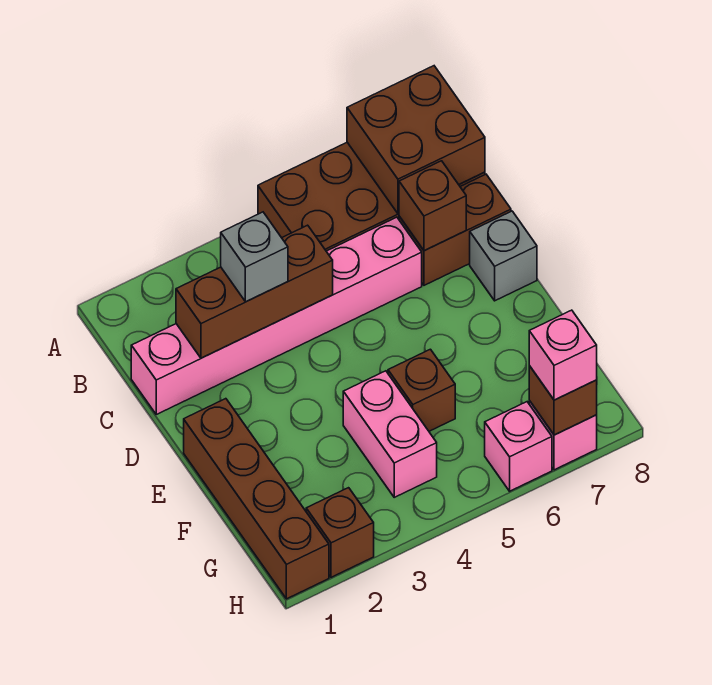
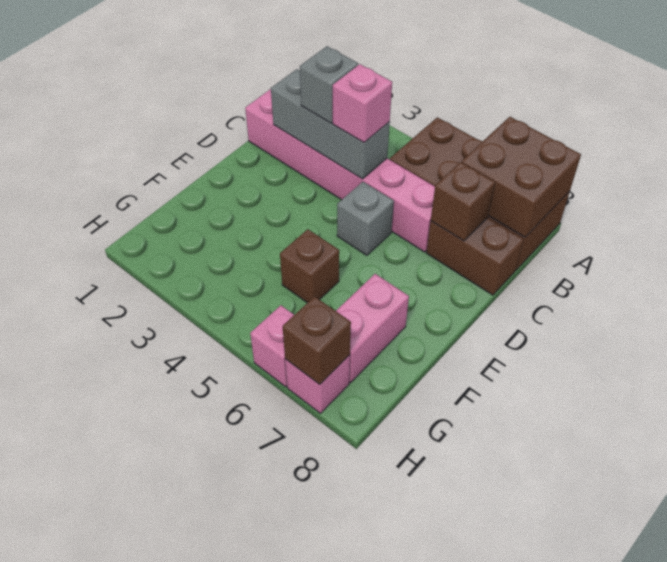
brown brick C2:C4 level 2 -> grey brick C2:C4 level 2
grey brick D8 level 1 -> grey brick D5 level 1
brown brick E1:H1 level 1 -> none
pink brick F4:G4 level 1 -> pink brick F7:G7 level 1
brown brick H2 level 1 -> none
pink brick H7 level 3 -> pink brick C4 level 3

